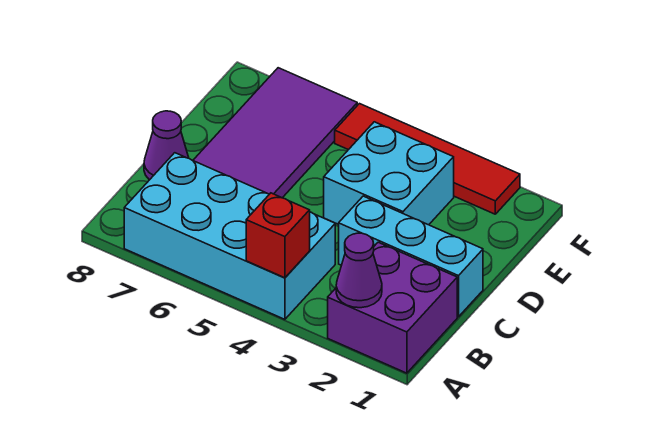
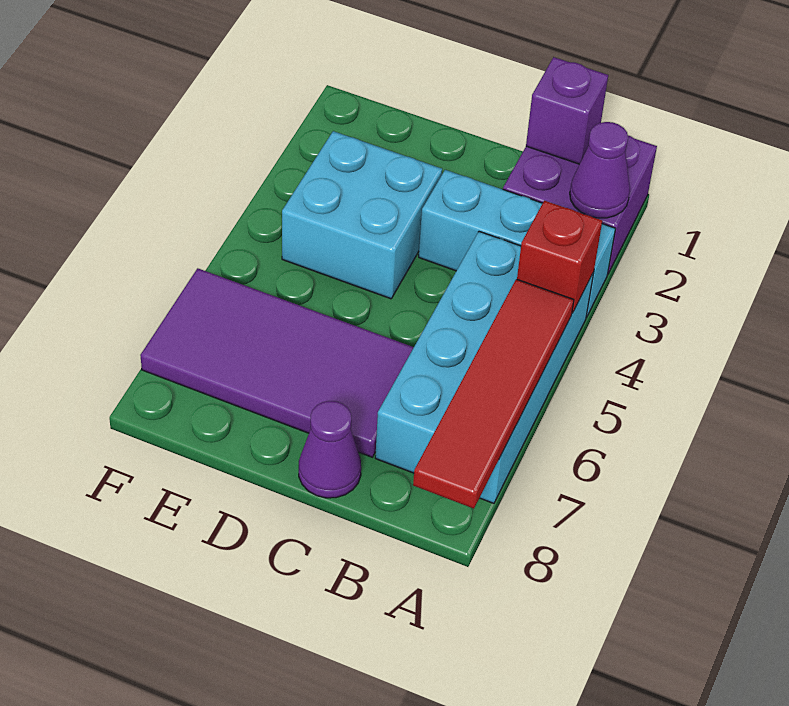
none -> purple brick B1 level 2
cyan brick C1:C3 level 1 -> cyan brick A3:C3 level 1
red tile F2:F5 level 1 -> red tile A5:A8 level 2

